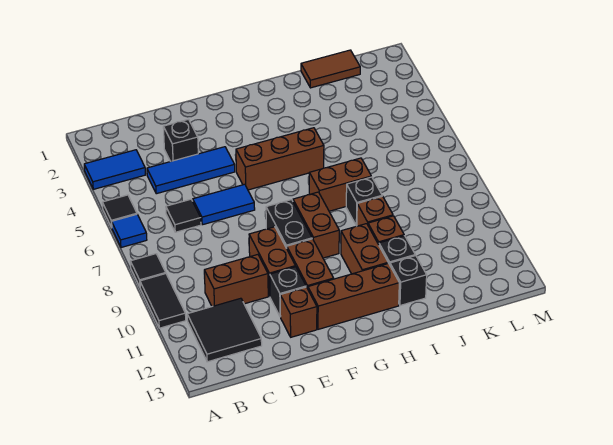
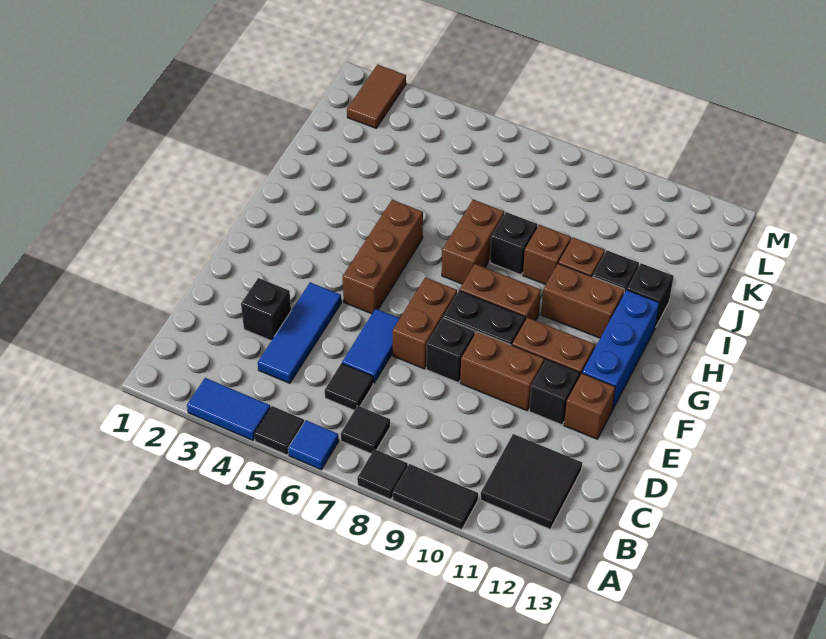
blue tile A3:B3 level 1 -> blue tile A3:A4 level 1
none -> black tile B7 level 1
brown brick C10:D10 level 1 -> brown brick E7:F7 level 1
none -> black brick E8 level 1
brown brick F12:H12 level 1 -> blue brick F12:H12 level 1
brown tile J1:K1 level 1 -> brown tile L2:M2 level 1

